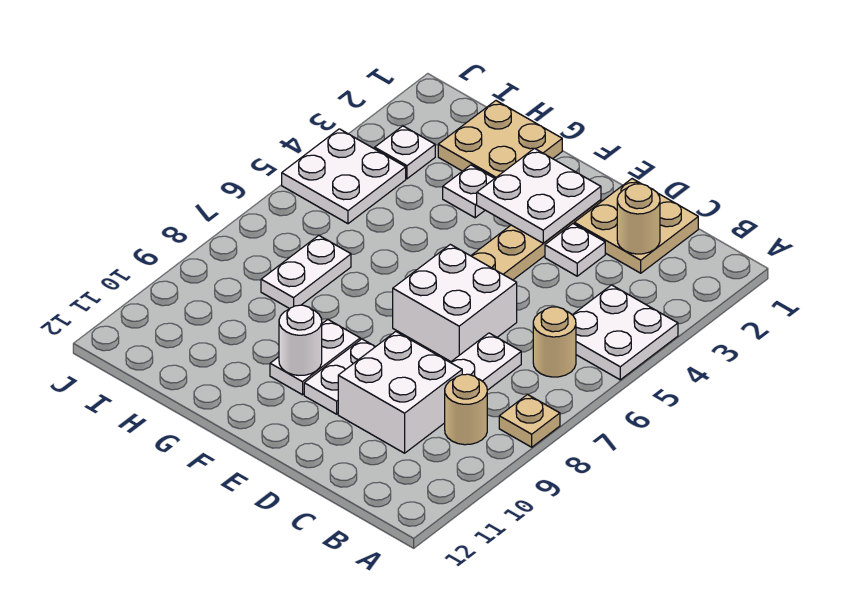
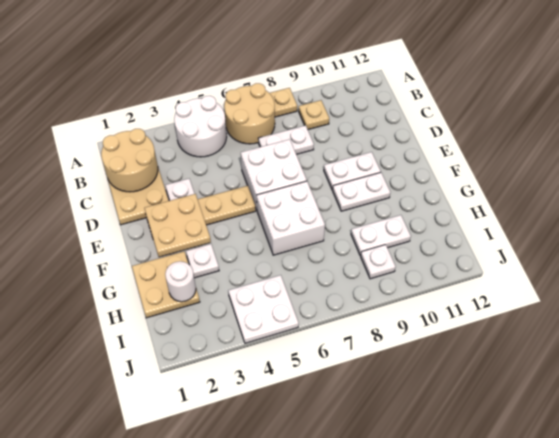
white plate A4:B5 level 1 -> white round brick A4:B5 level 1
tan round brick B6 level 1 -> tan round brick A6:B7 level 1
tan round brick B9 level 1 -> tan plate B9 level 1
tan round brick C2 level 2 -> tan round brick B1:C2 level 2
white brick C9:D10 level 1 -> white brick F6:G7 level 1
white plate E2:F3 level 2 -> tan plate E2:F3 level 2
white round brick F10 level 2 -> white round brick H2 level 2
white plate H7:H8 level 1 -> white plate H9:H10 level 1
white plate I3 level 1 -> white plate I9 level 1

